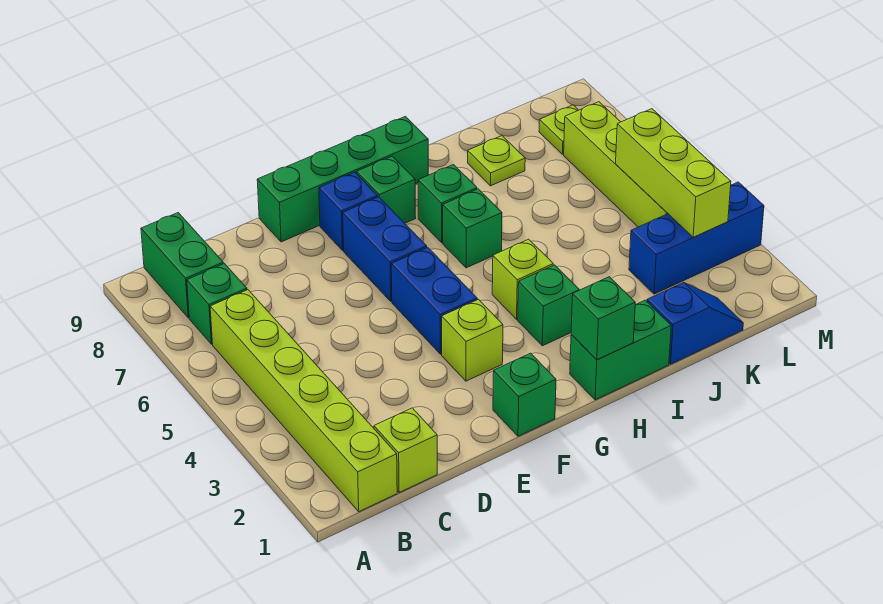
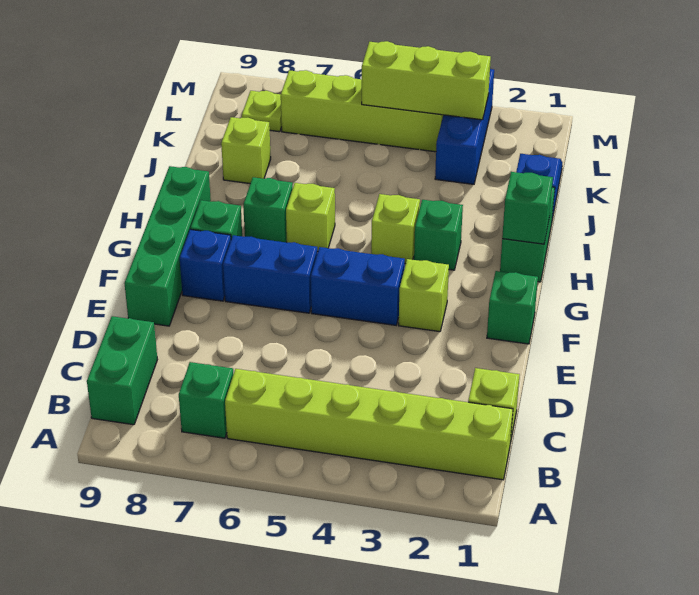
green brick B8:B9 level 1 -> green brick B9:C9 level 1
green brick H6 level 1 -> lime brick H6 level 1
lime plate J8 level 1 -> lime brick J8 level 1

